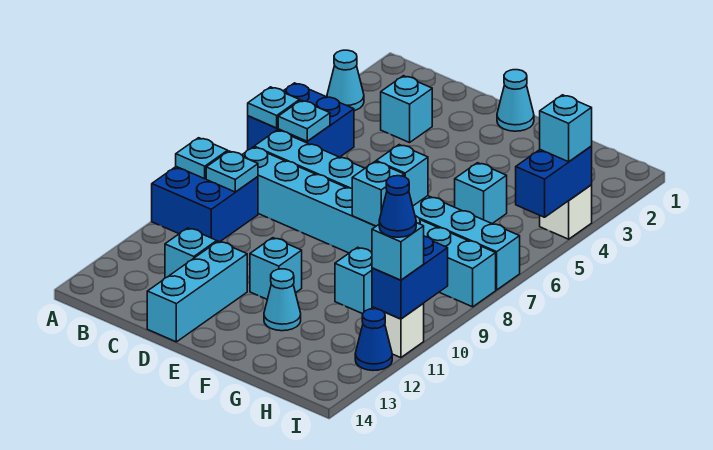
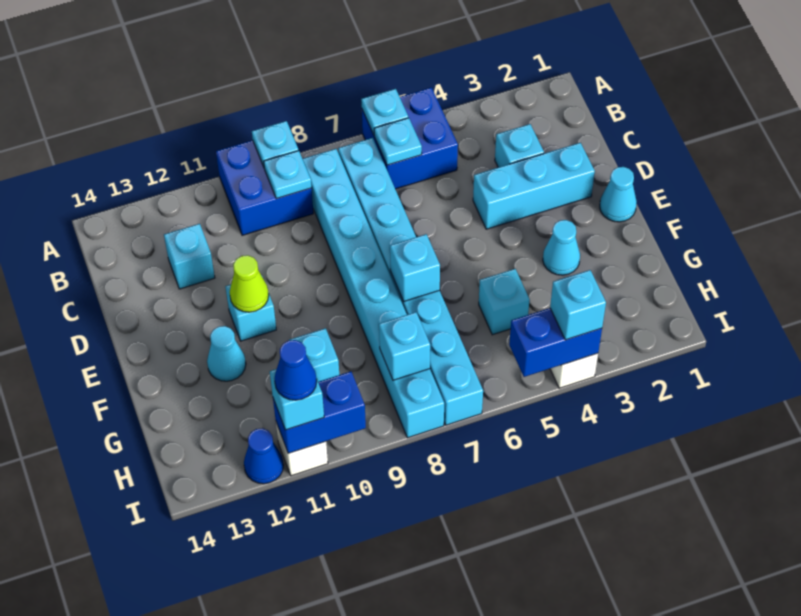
cyan cone A3 level 1 -> cyan cone F3 level 1
cyan brick D12:D14 level 1 -> cyan brick D2:D4 level 1
none -> lime cone E11 level 2
cyan brick F8 level 2 -> cyan brick H8 level 2

